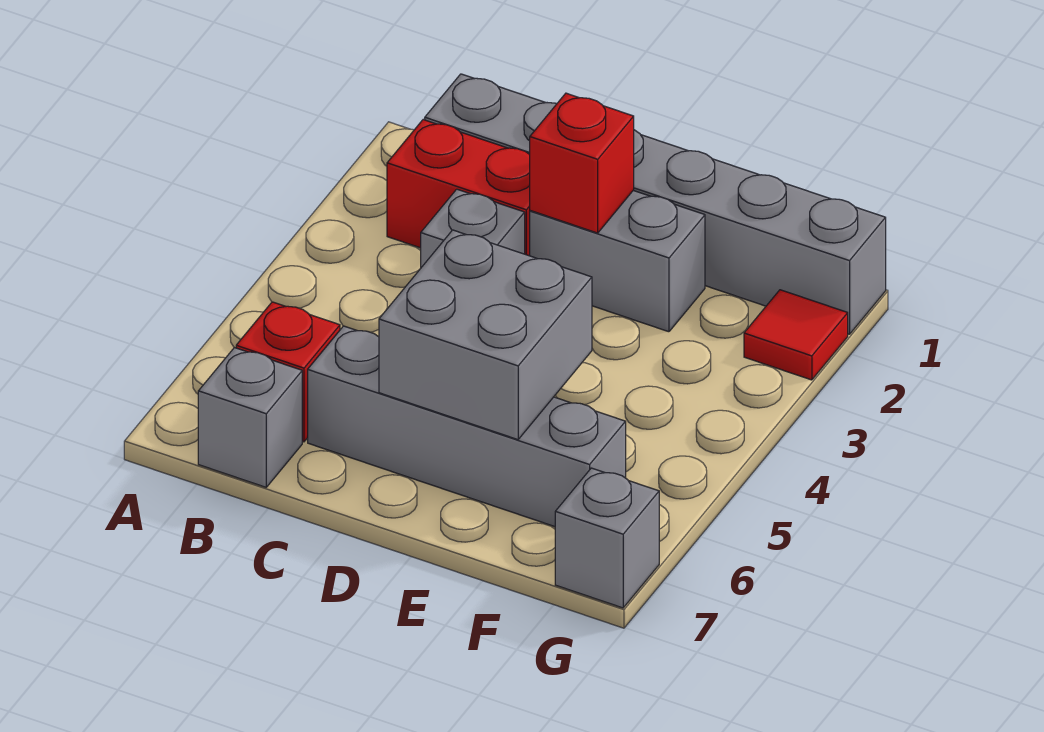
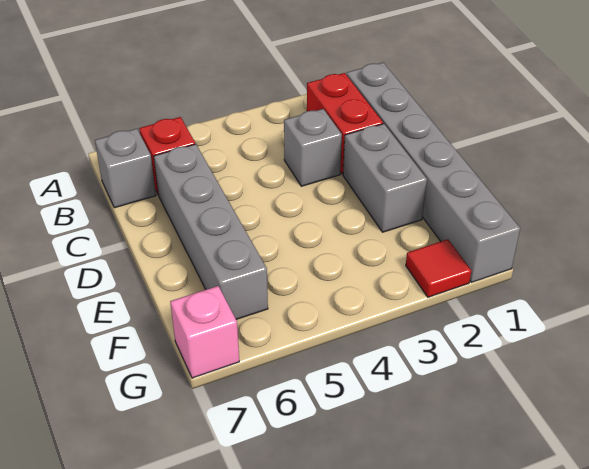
red brick D2 level 2 -> none
grey brick D5:E6 level 2 -> none
grey brick G7 level 1 -> pink brick G7 level 1

